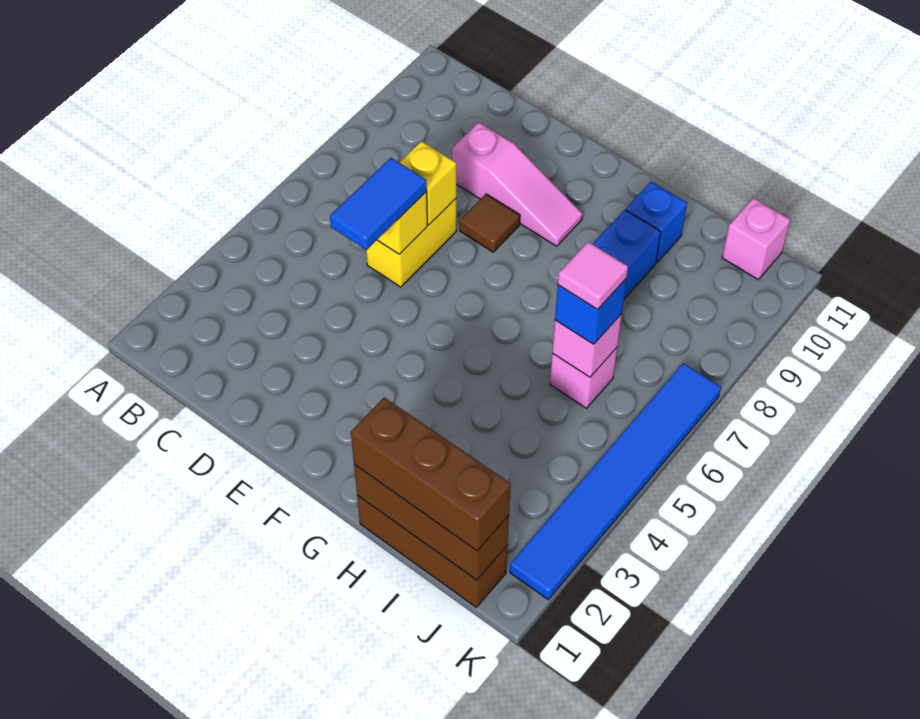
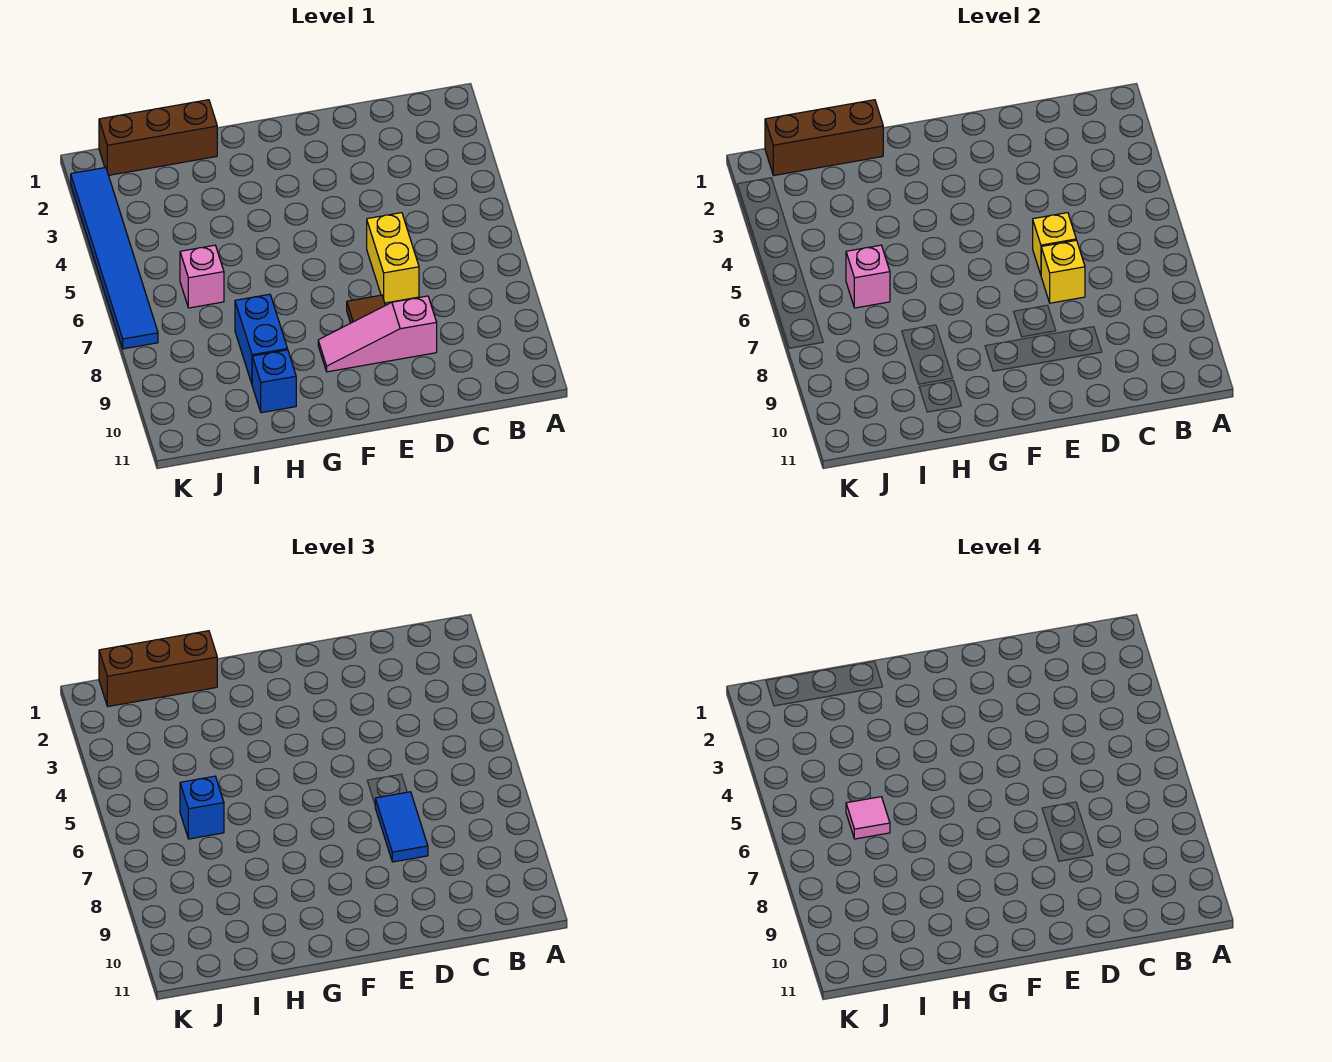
blue tile D5:D6 level 3 -> blue tile D7:D8 level 3
pink brick J11 level 1 -> none

